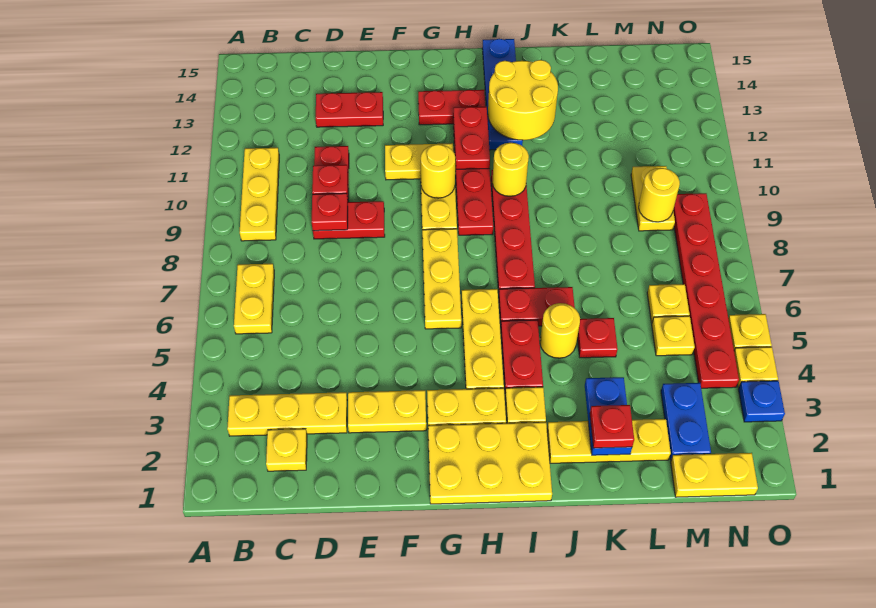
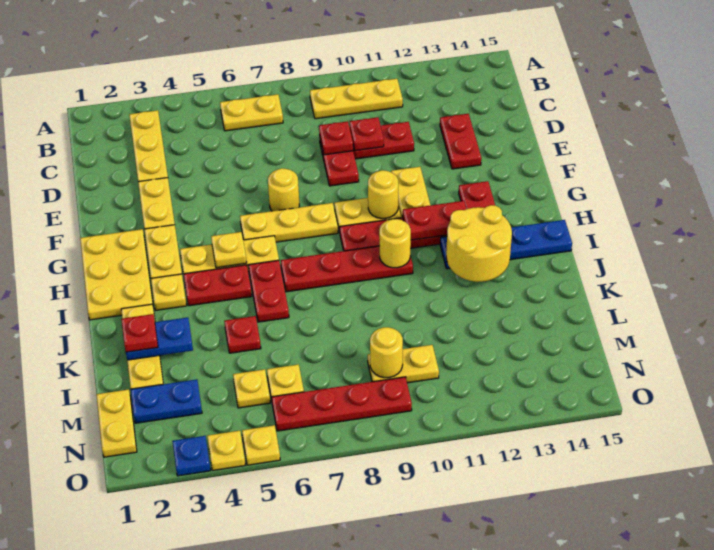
yellow plate C2 level 1 -> yellow plate H5 level 2
yellow round brick J5 level 1 -> yellow round brick F7 level 1
red plate N4:N9 level 1 -> red plate N6:N9 level 1

